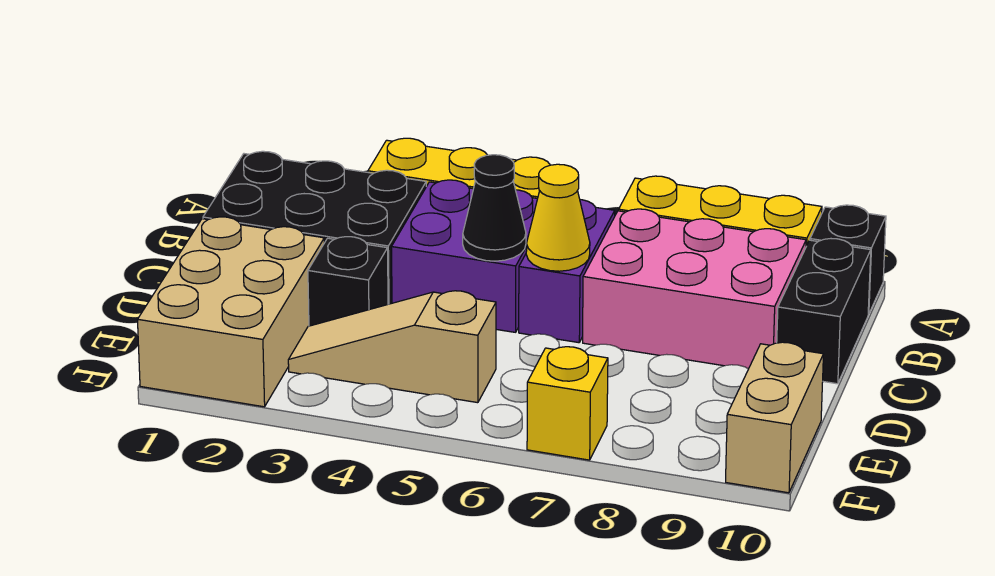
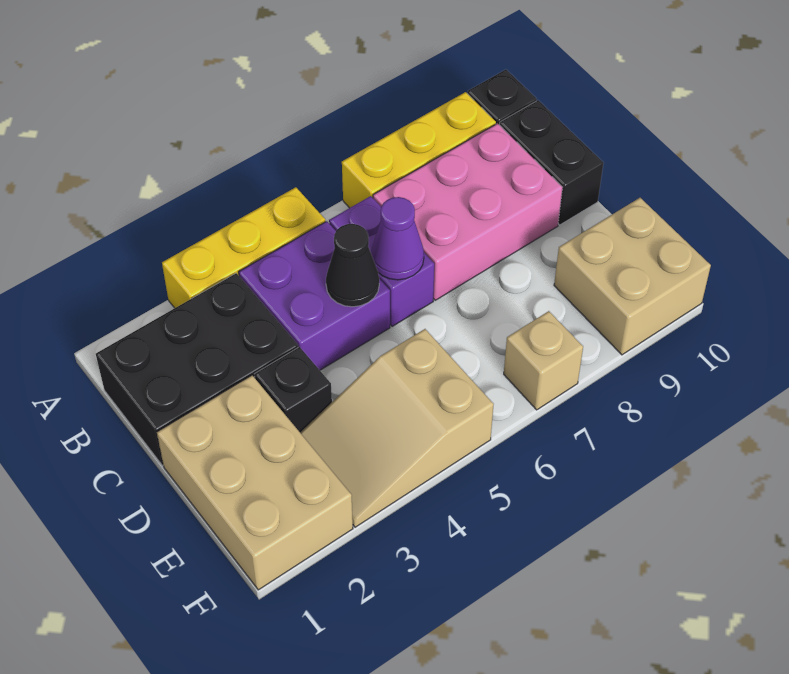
yellow cone C6 level 2 -> purple cone C6 level 2
tan slope E3:E5 level 1 top 5 -> tan slope E3:F5 level 1 top 5
tan brick E10:F10 level 1 -> tan brick E9:F10 level 1
yellow brick F7 level 1 -> tan brick F7 level 1

